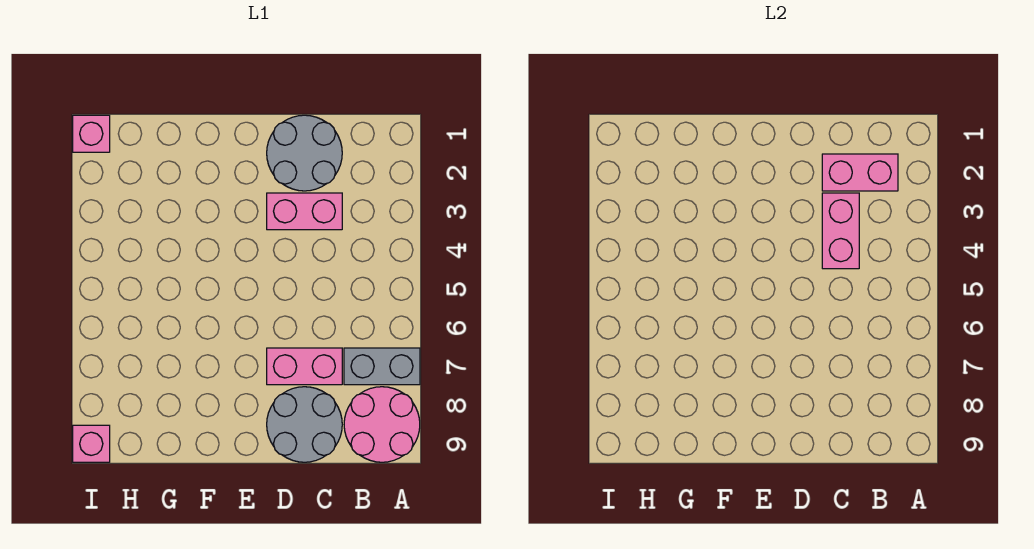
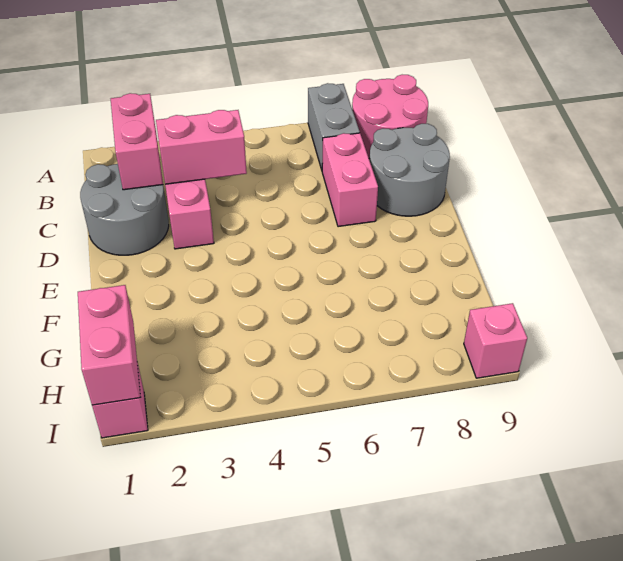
none -> pink brick H1:I1 level 2

